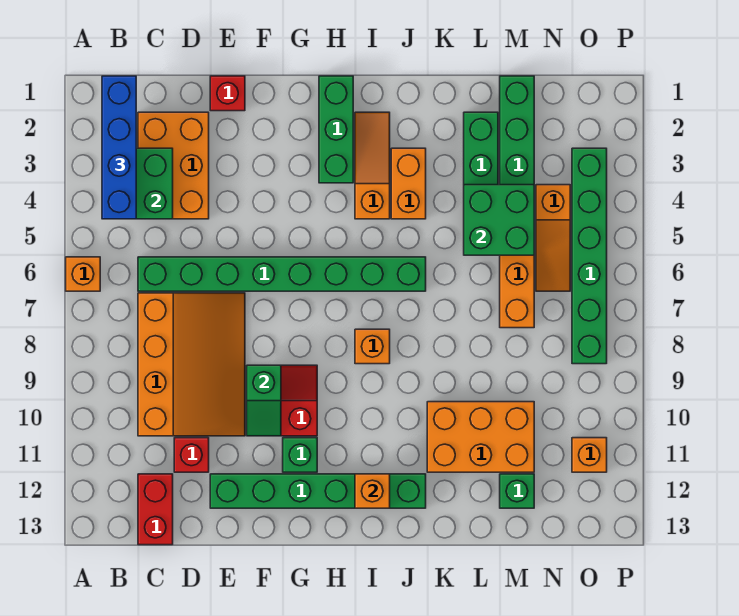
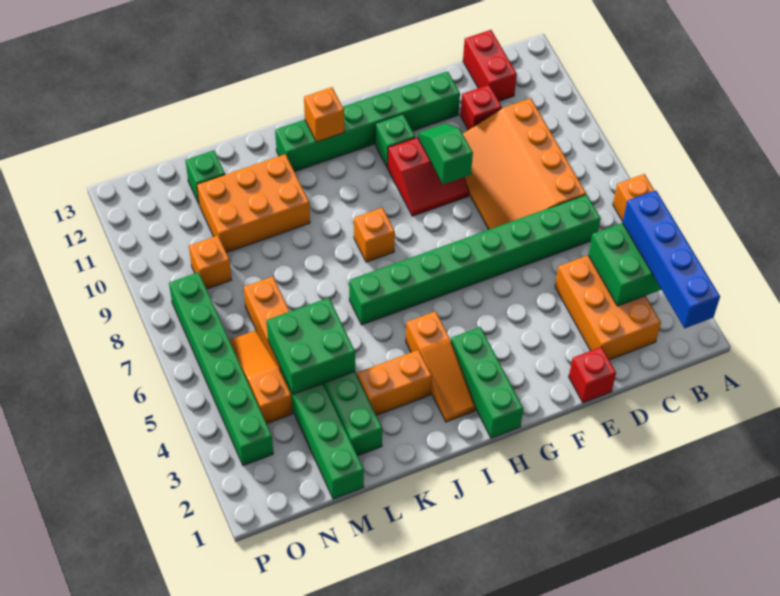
orange brick J3:J4 level 1 -> orange brick J3:K3 level 1
orange brick O11 level 1 -> orange brick N9 level 1

